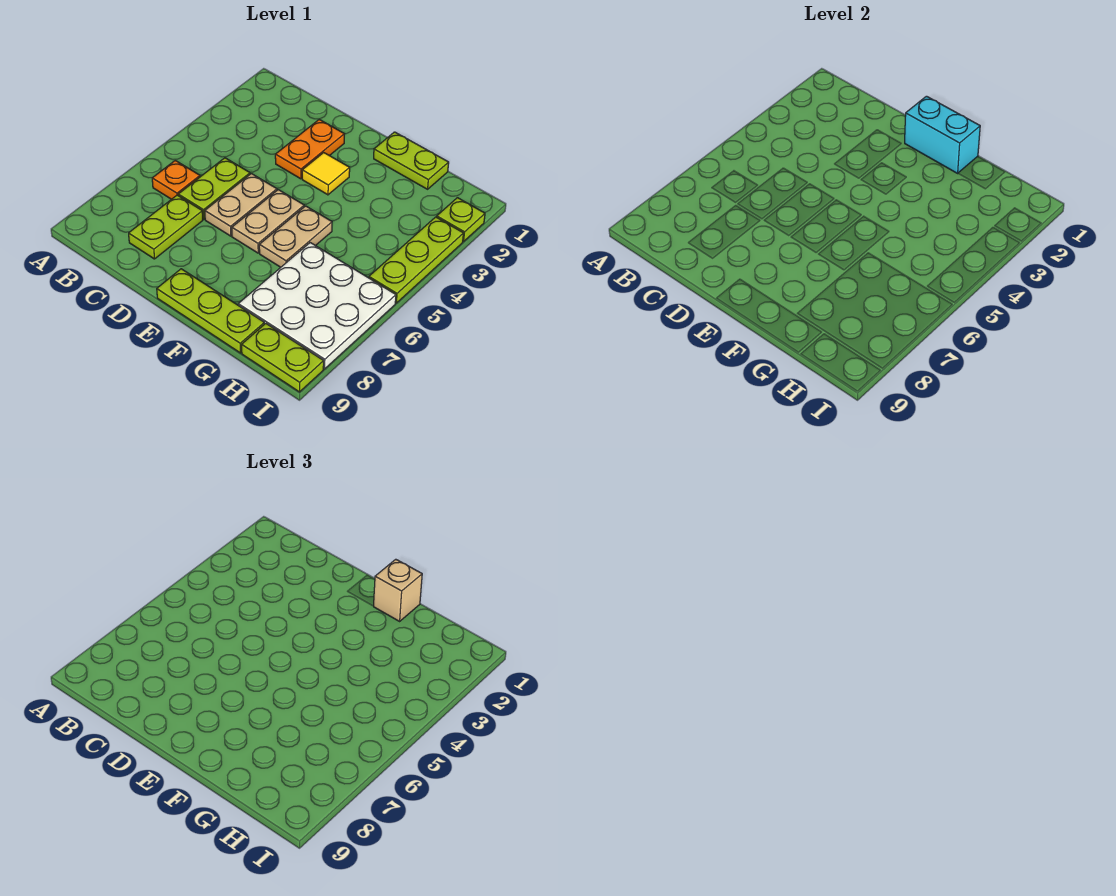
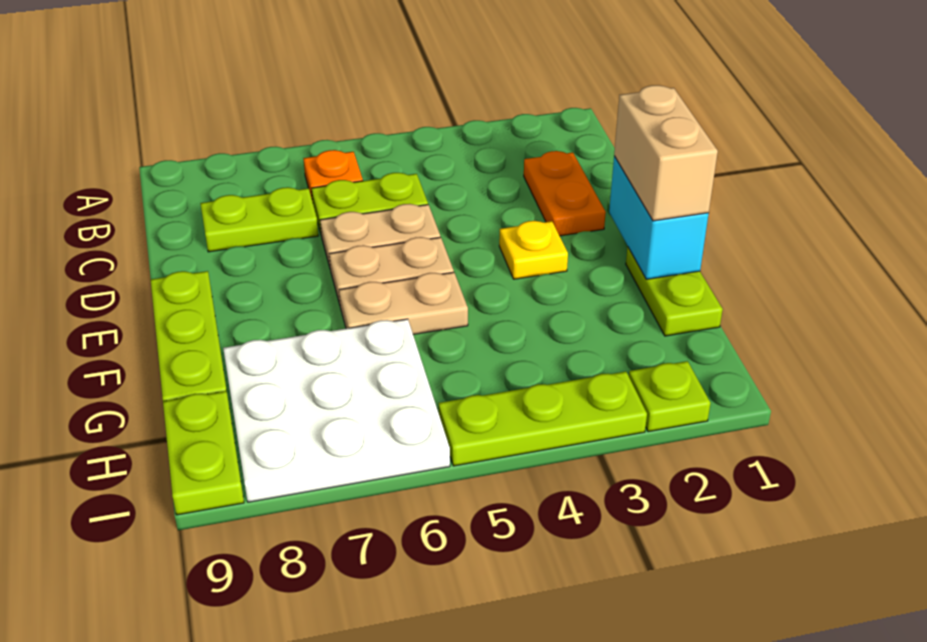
orange plate D2:D3 level 1 -> orange plate C2:D2 level 1
yellow tile E3 level 1 -> yellow plate E3 level 1
tan brick F1 level 3 -> tan brick E1:F1 level 3

